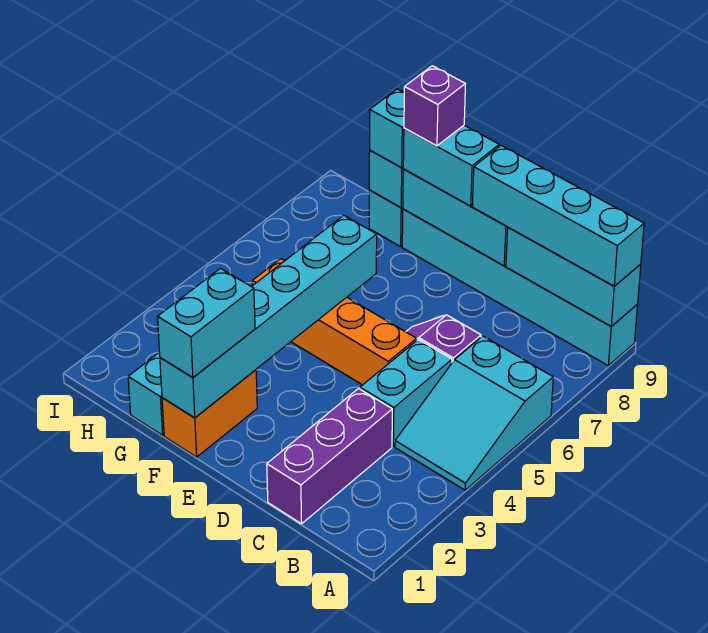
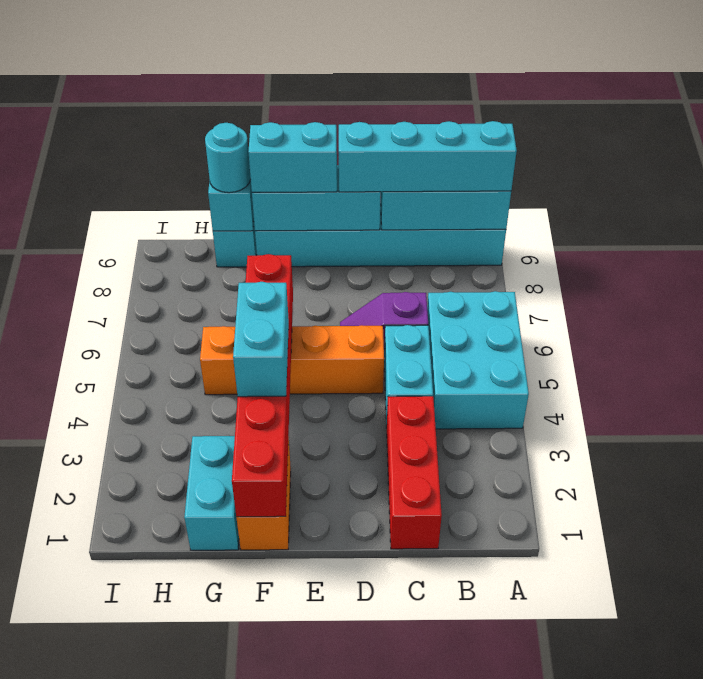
cyan slope A4:B6 level 1 top 6 -> cyan brick A4:B6 level 1
purple brick C1:C3 level 1 -> red brick C1:C3 level 1
cyan brick F1:F6 level 2 -> red brick F1:F6 level 2
cyan brick F1:F2 level 3 -> cyan brick F3:F4 level 3
purple brick F9 level 4 -> none
cyan brick G9 level 3 -> cyan round brick G9 level 3

